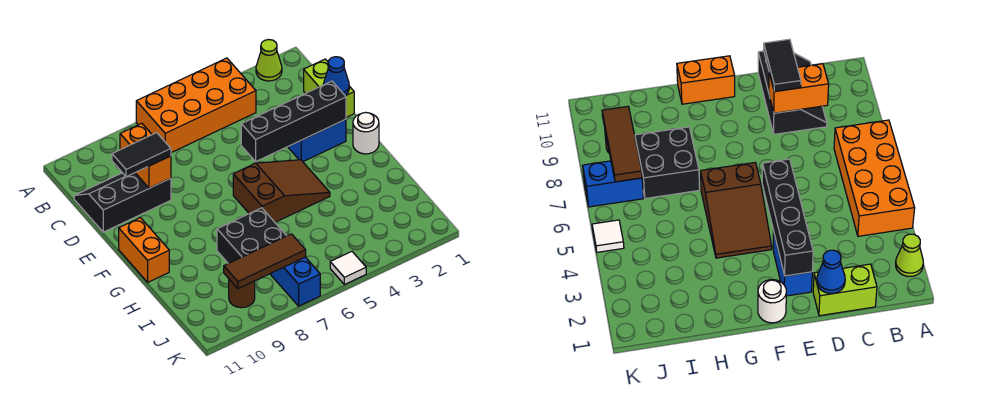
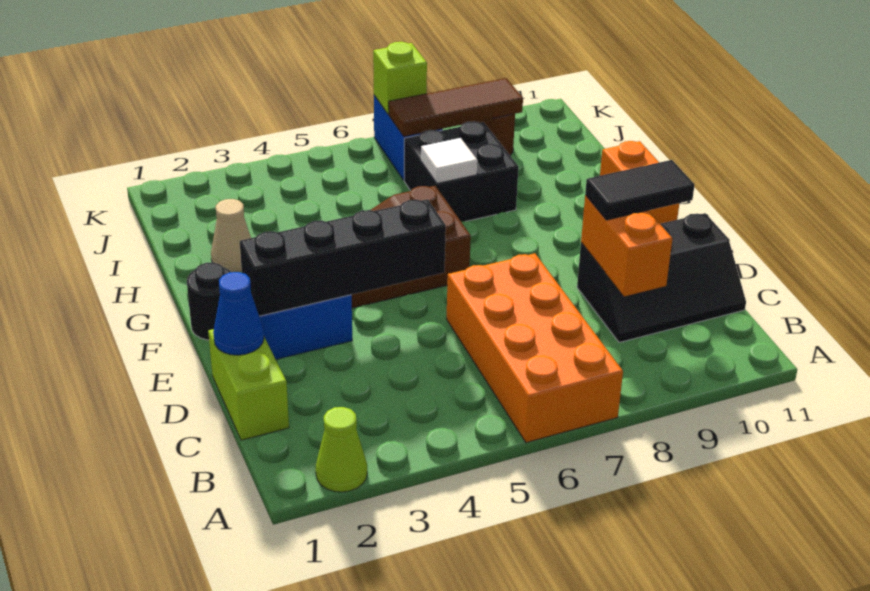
orange brick A4:B7 level 1 -> orange brick A6:D7 level 1
white round brick F1 level 1 -> black round brick F1 level 1
none -> tan cone H2 level 1
white tile K5 level 1 -> white tile H7 level 2
none -> lime brick K7 level 2

